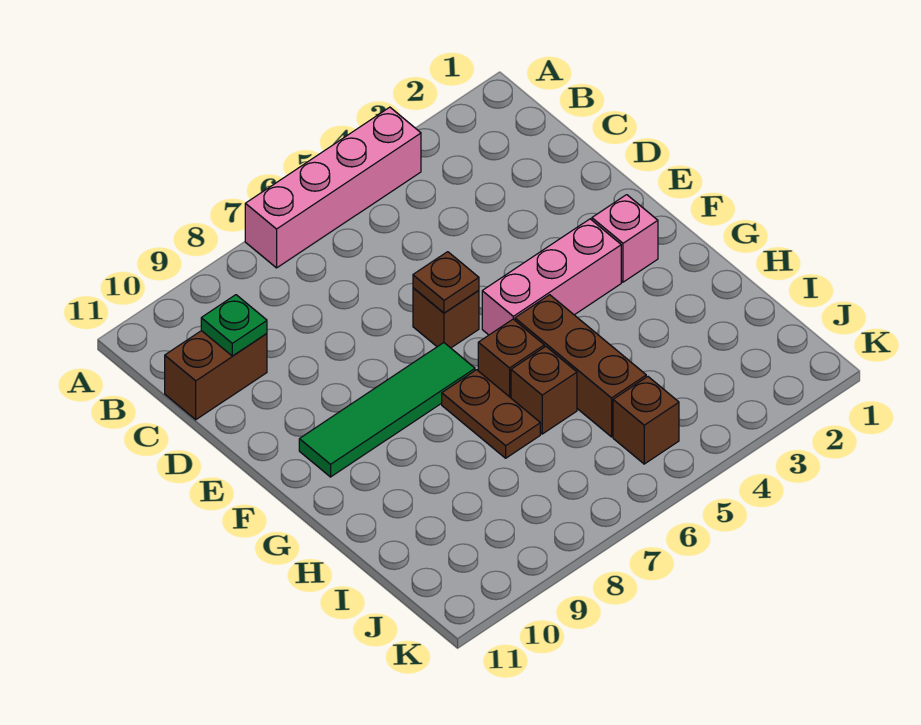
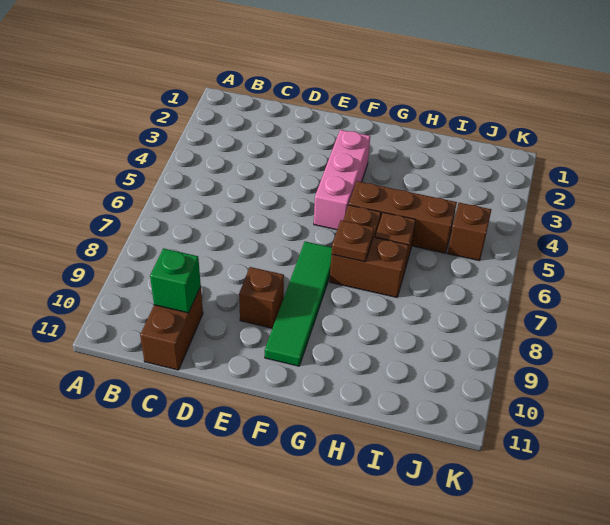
pink brick A4:A7 level 1 -> none
green plate C10 level 2 -> green brick C10 level 2
brown brick E6 level 1 -> brown brick E9 level 1
brown plate E6 level 2 -> brown plate G7 level 2
pink brick F2 level 1 -> none
brown plate G7:H7 level 1 -> brown brick G7:H7 level 1

